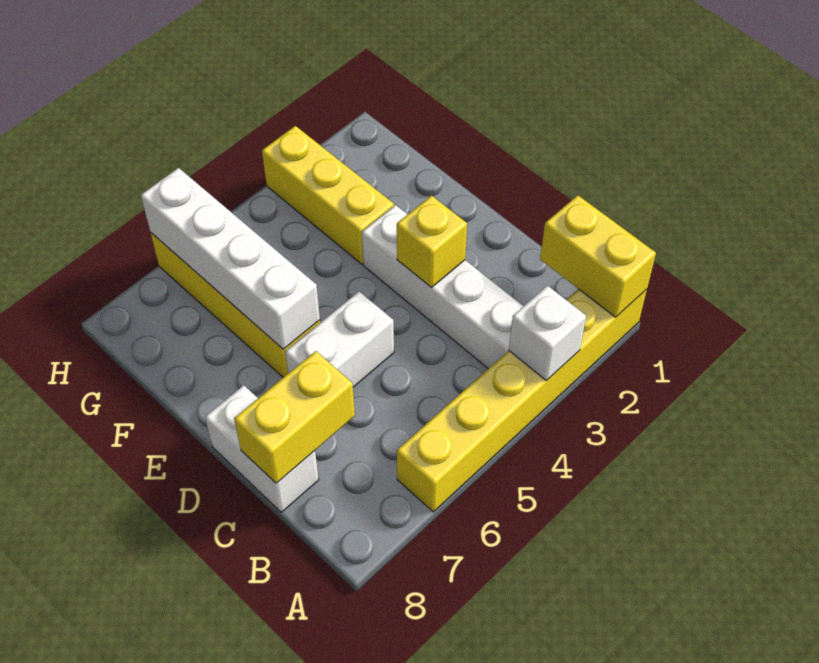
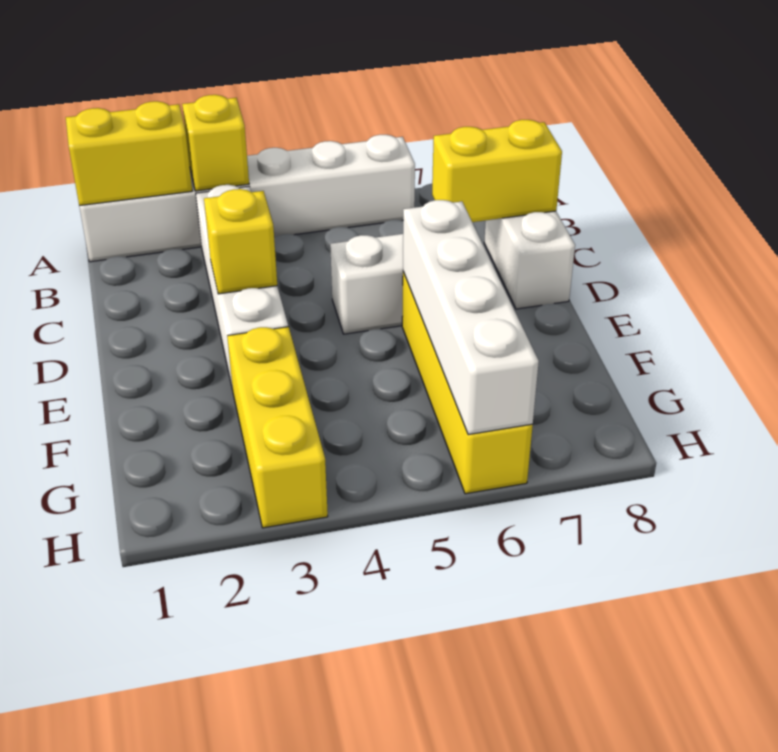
yellow brick A1:A6 level 1 -> white brick A1:A6 level 1
yellow brick A1:B1 level 2 -> yellow brick A1:A2 level 2
white brick A3 level 2 -> yellow brick A3 level 2

